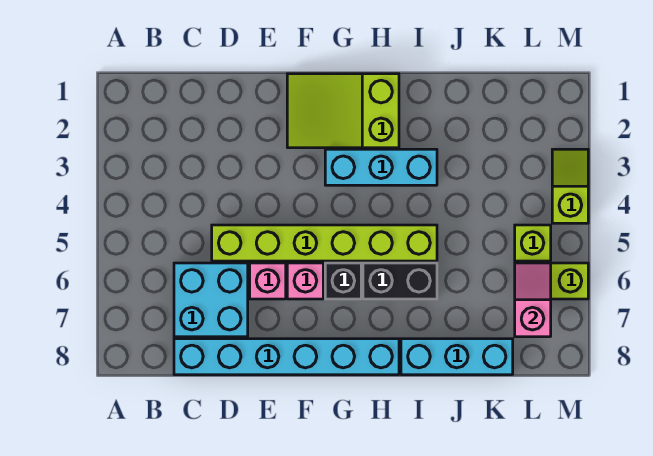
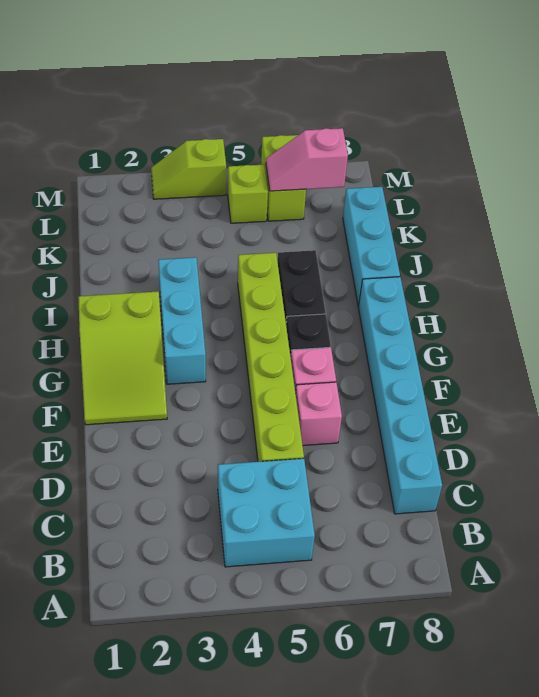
cyan brick C6:D7 level 1 -> cyan brick B4:C5 level 1

